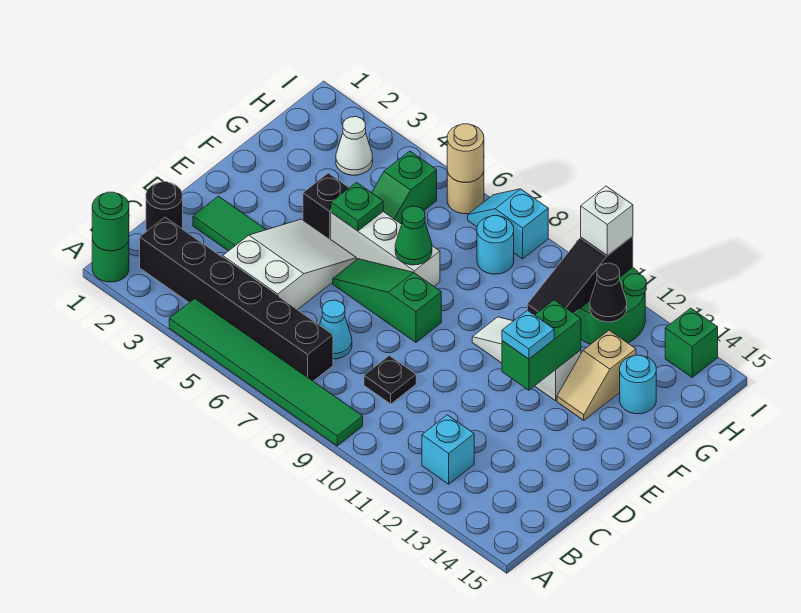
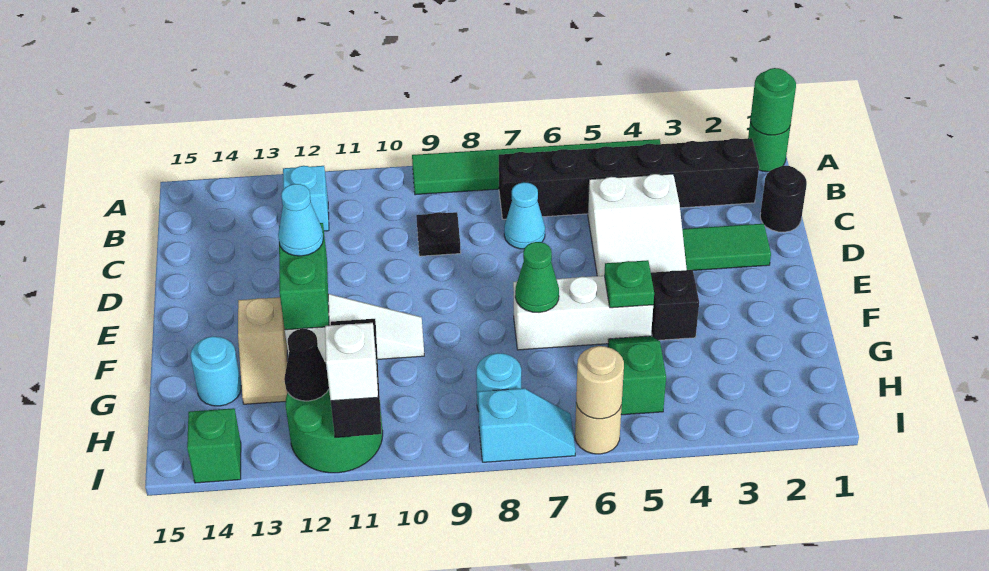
green slope E6:E8 level 1 top 8 -> none
cyan plate E12 level 3 -> cyan cone E12 level 3
tan slope F13:G13 level 1 top G -> tan slope F13:G13 level 1 top F
white cone H3 level 1 -> none

